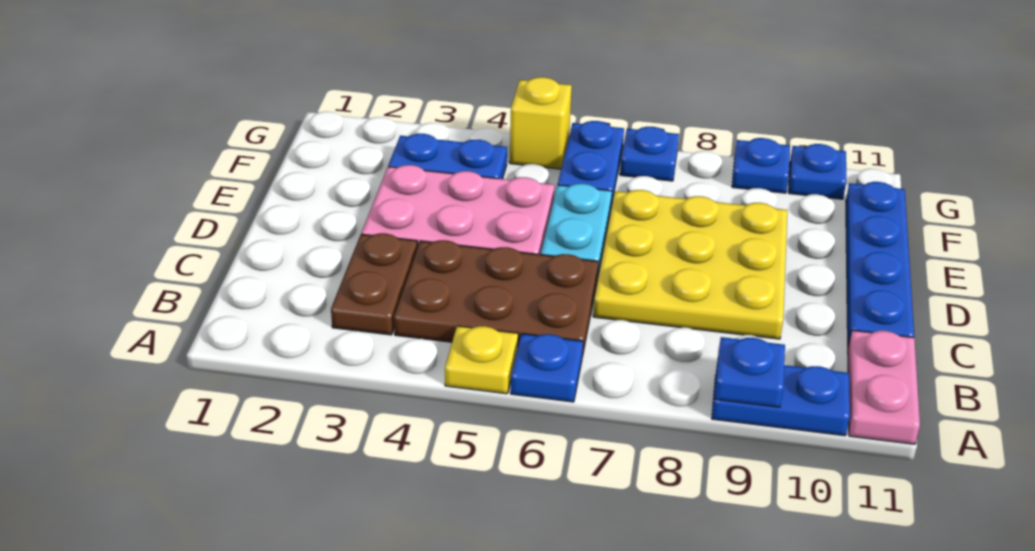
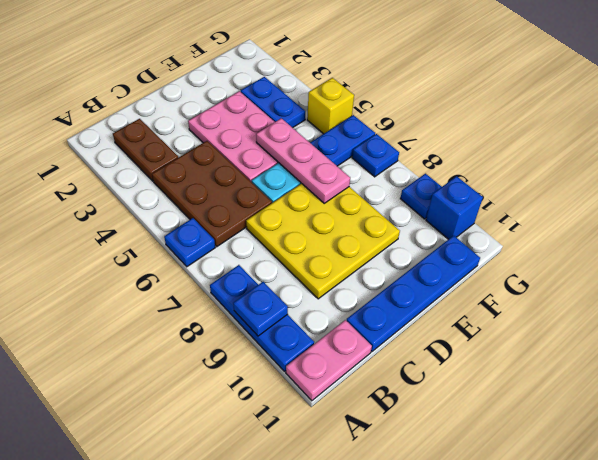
yellow plate A5 level 1 -> none
blue plate A9:A10 level 1 -> blue plate A8:A10 level 1
brown plate B3:C3 level 1 -> brown plate B2:B3 level 1
none -> pink plate E5:E7 level 2
blue plate G10 level 1 -> blue brick G10 level 1

